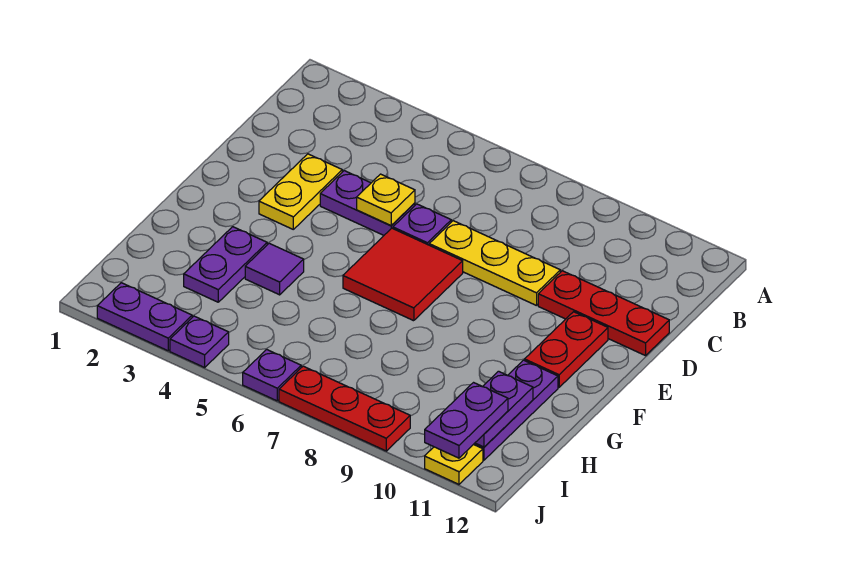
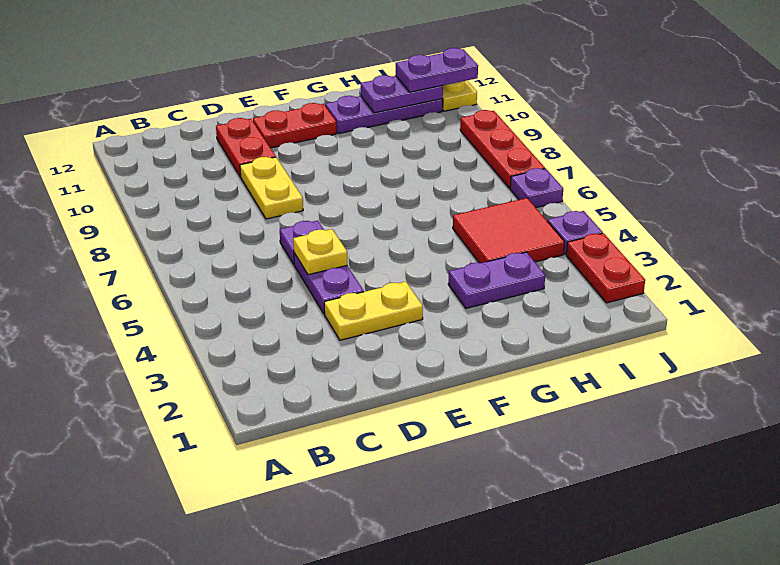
yellow plate D7:D9 level 1 -> yellow plate D8:D9 level 1
red plate D10:D12 level 1 -> red plate D10:D11 level 1
red tile E6:F7 level 1 -> red tile H4:I5 level 1
purple tile G4 level 1 -> none
purple plate J2:J3 level 1 -> red plate J2:J3 level 1

